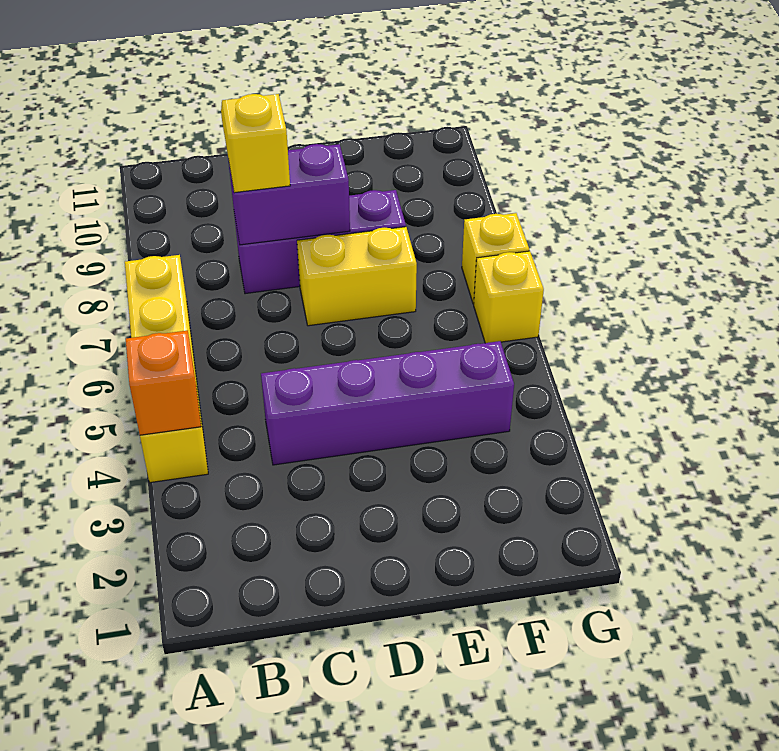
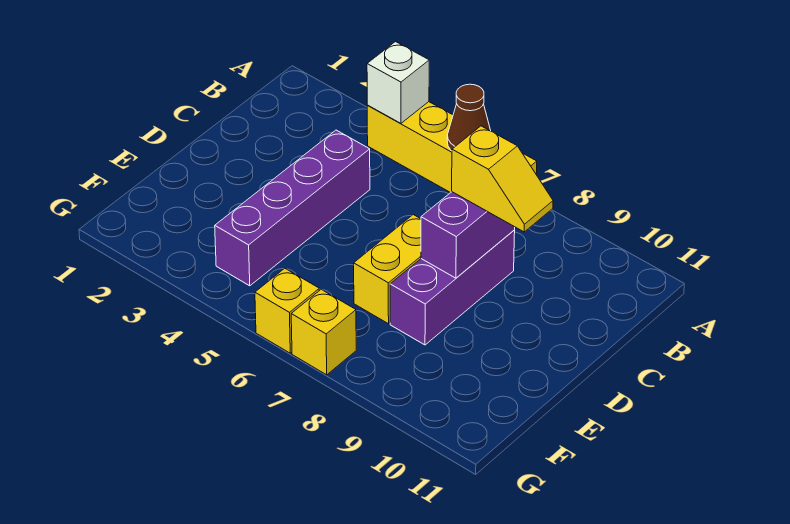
orange brick A4 level 2 -> white brick A4 level 2
none -> brown cone A6 level 2

